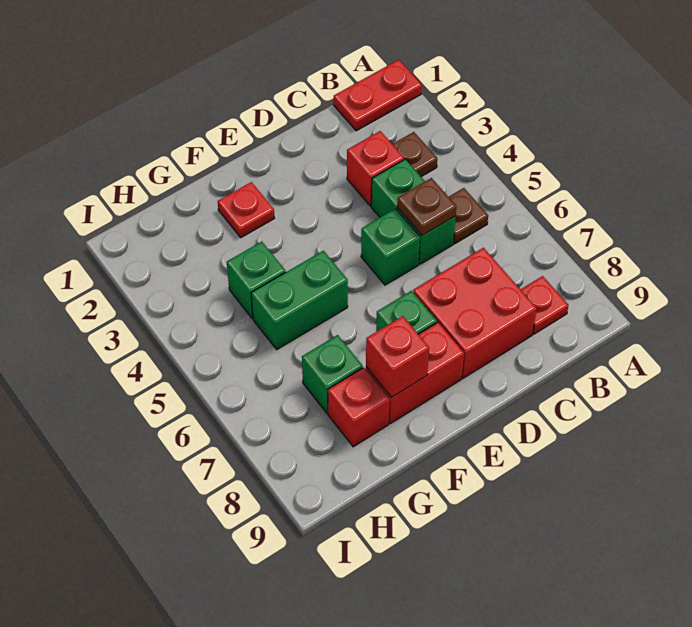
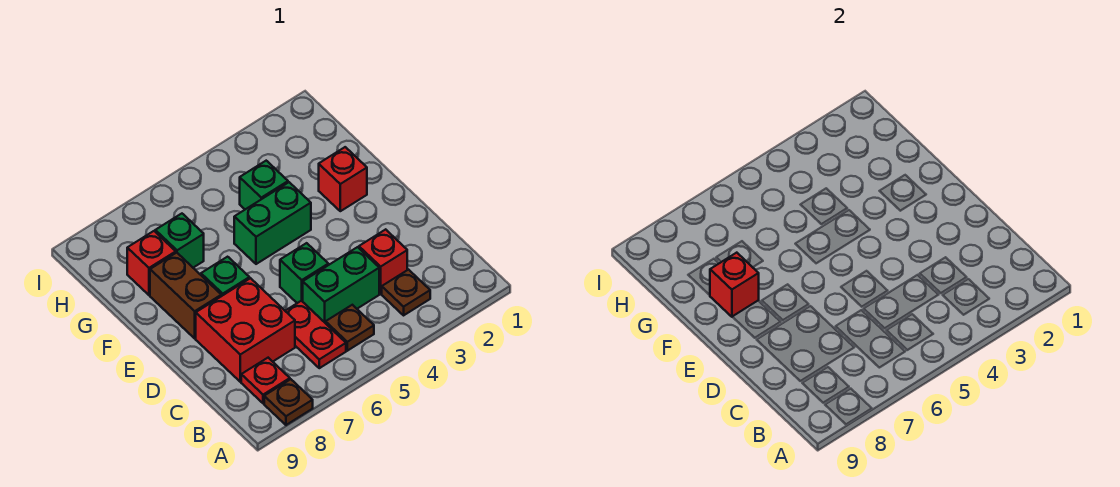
red plate A1:B1 level 1 -> red plate B6:C6 level 1
brown plate C5 level 2 -> brown plate A8 level 1
red brick E8:F8 level 1 -> brown brick E8:F8 level 1
red plate F2 level 1 -> red brick F2 level 1
green brick F5:G5 level 1 -> green brick F4:F5 level 1

